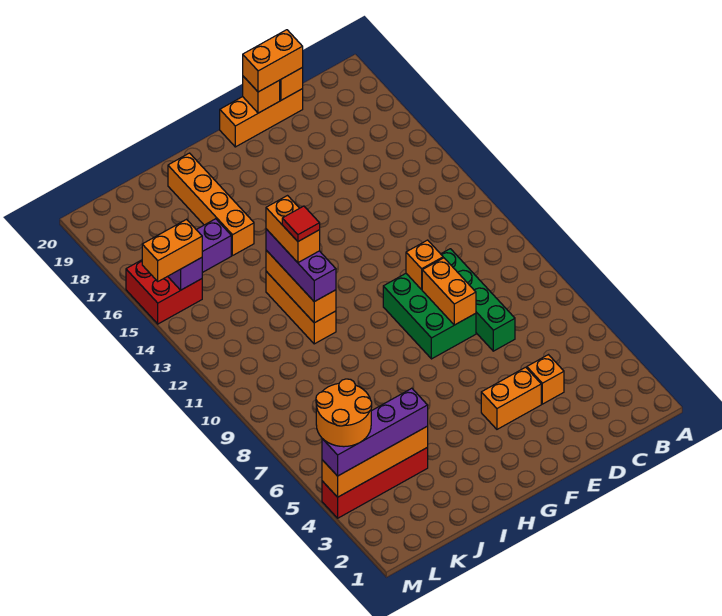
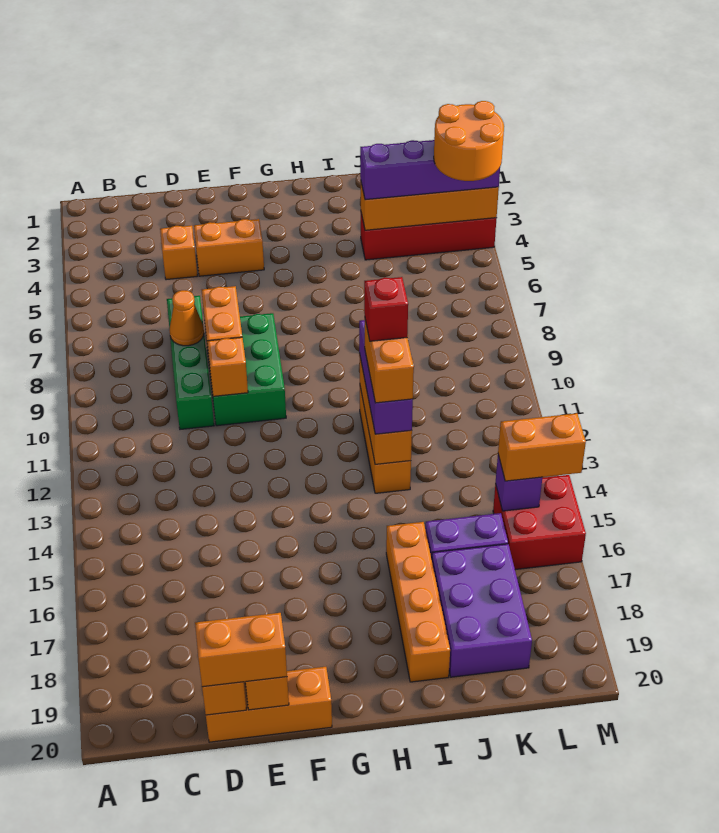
none -> orange cone D8 level 2
red tile I12 level 5 -> red brick I12 level 5
none -> purple brick J17:K19 level 1

